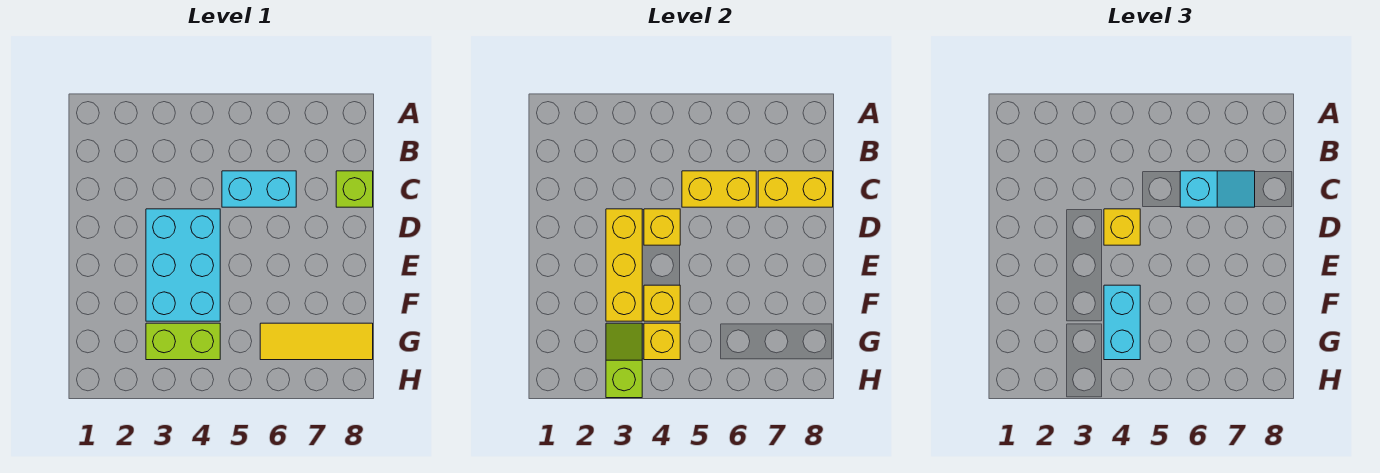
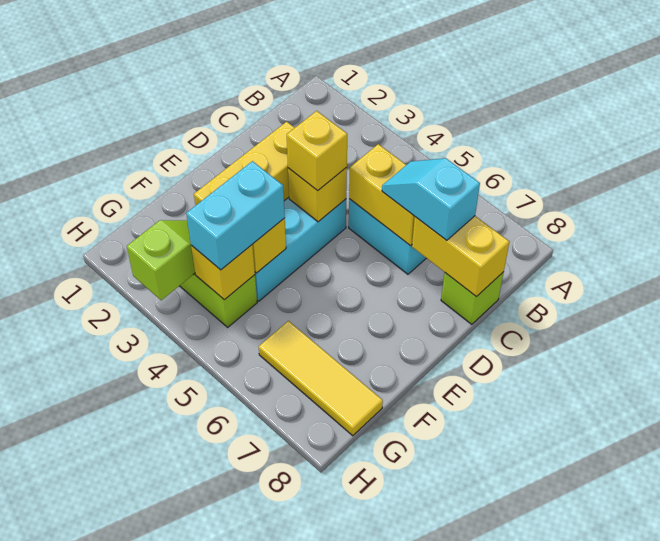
cyan slope C6:C7 level 3 top 6 -> cyan slope C6:C7 level 3 top 7

